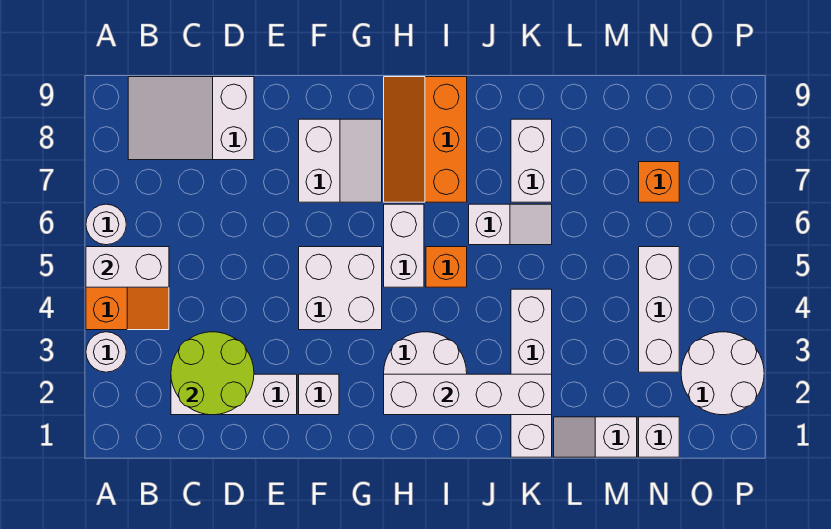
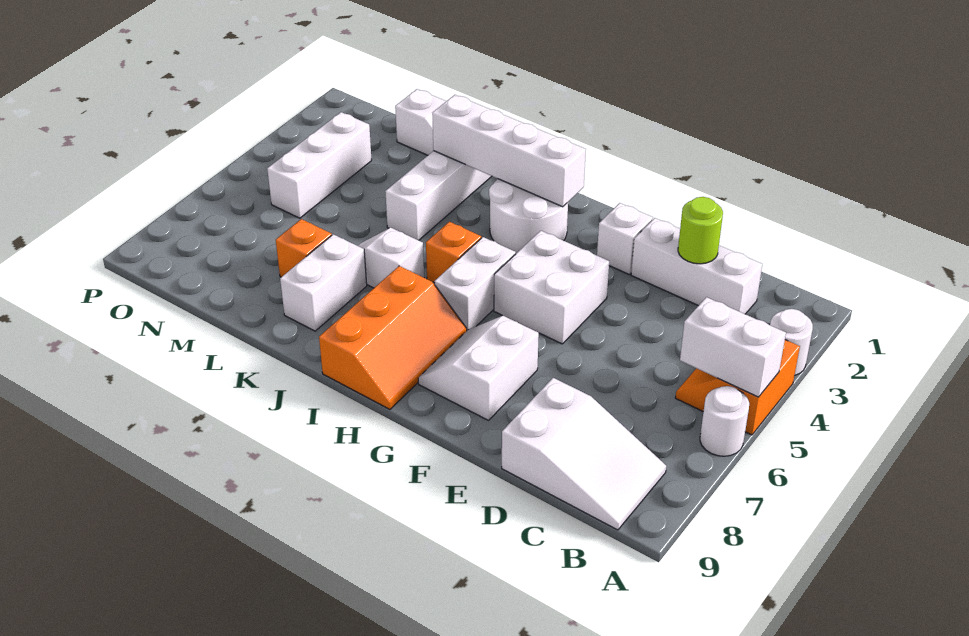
lime round brick C2:D3 level 2 -> lime round brick D2 level 2
white brick N1 level 1 -> none
orange brick N7 level 1 -> orange brick L7 level 1
white round brick O2:P3 level 1 -> none

